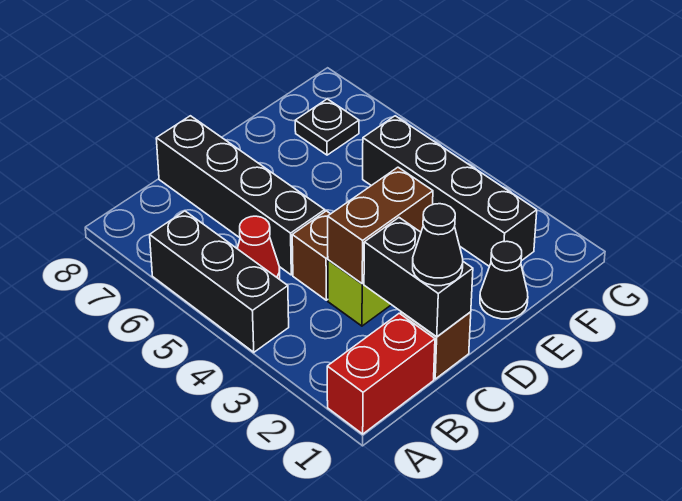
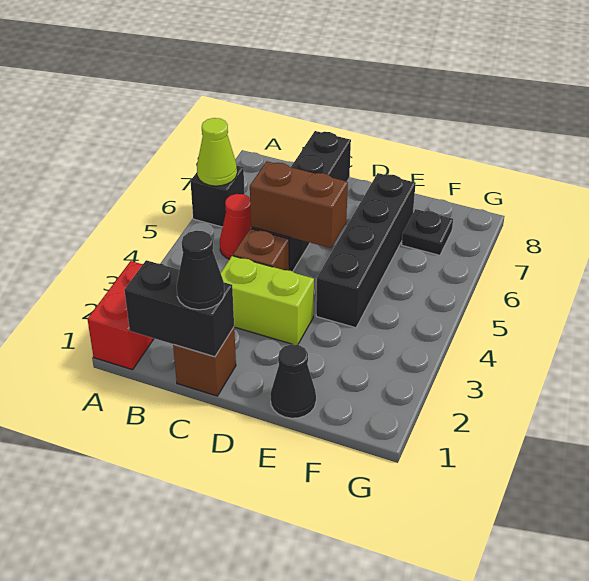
red brick A1:B1 level 1 -> red brick A1:A2 level 1
black brick A4:A6 level 1 -> black brick A6 level 1
none -> lime cone A6 level 2
black brick C1:C2 level 2 -> black brick B1:C1 level 2
brown brick C3:D3 level 2 -> brown brick C5:D5 level 2
black brick F2:F5 level 1 -> black brick E4:E7 level 1

